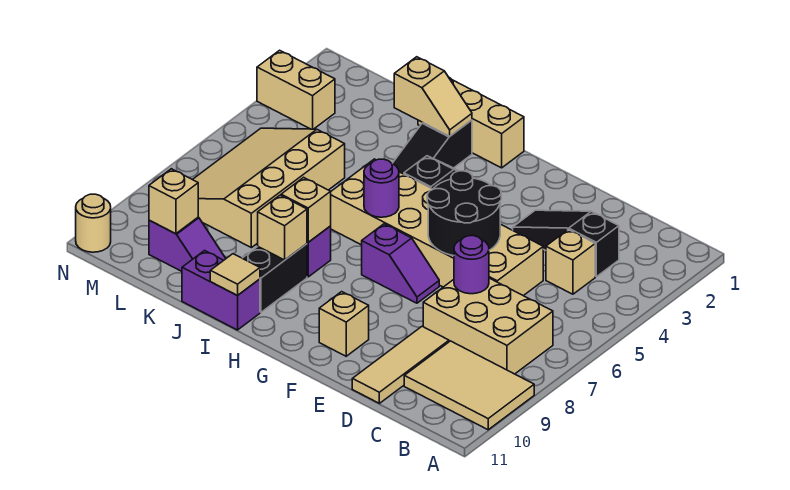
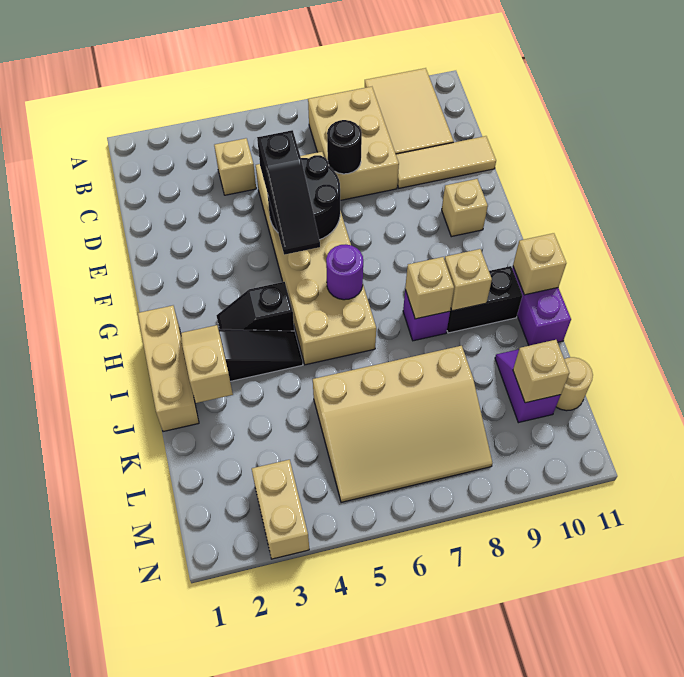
black slope C3:E3 level 1 top C -> black slope E5:G5 level 3 top E
purple round brick D7 level 2 -> black round brick D7 level 2
purple slope F7:G7 level 1 top G -> none
tan tile I11 level 2 -> tan brick I11 level 2
tan round brick N11 level 1 -> tan round brick L11 level 1

